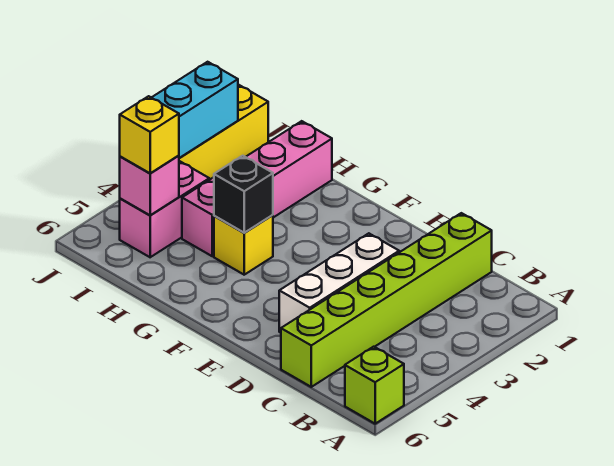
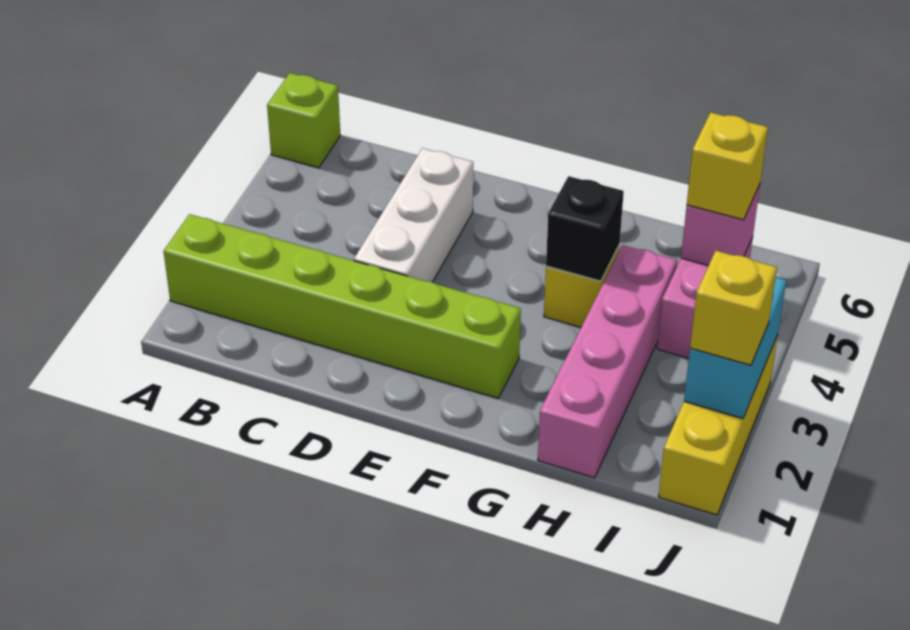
lime brick C1:C6 level 1 -> lime brick A2:F2 level 1
none -> yellow brick J2 level 3

